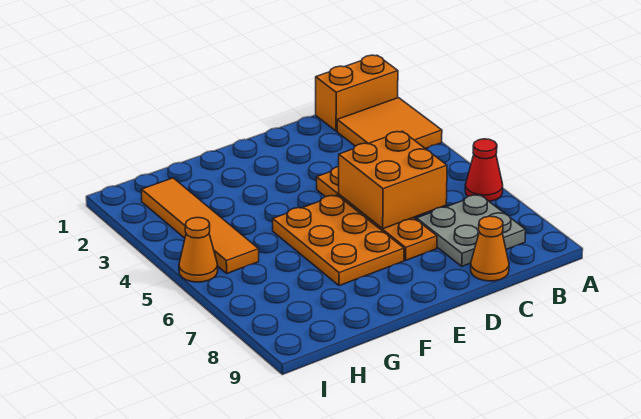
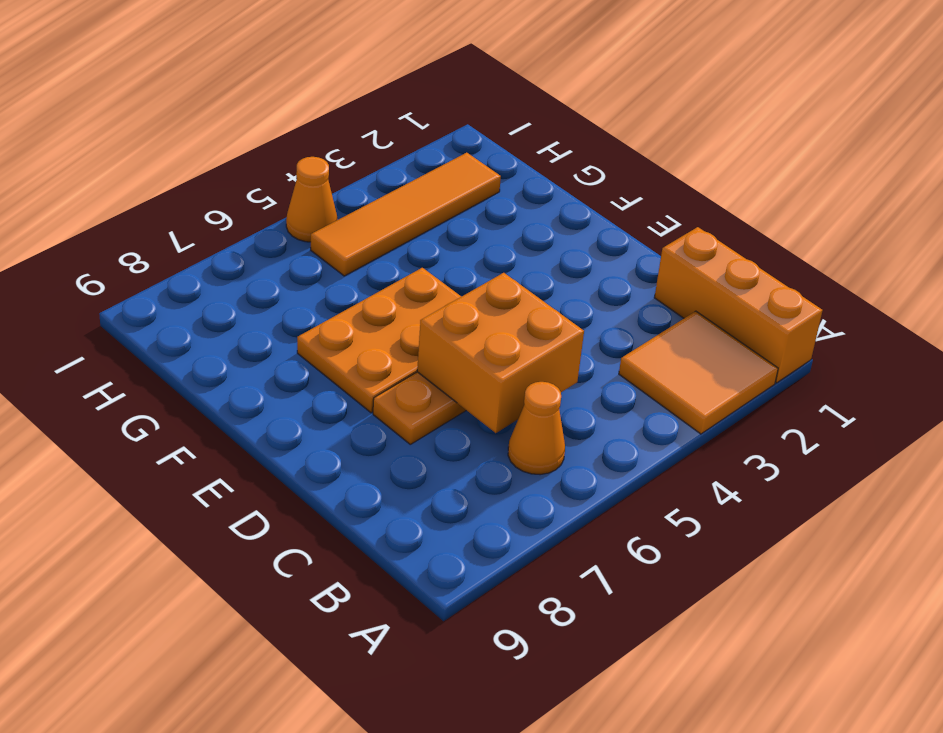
orange brick A1:B1 level 1 -> orange brick A1:C1 level 1
red cone A6 level 1 -> none
grey plate B7:C8 level 1 -> none
orange cone C9 level 1 -> orange cone B6 level 1

